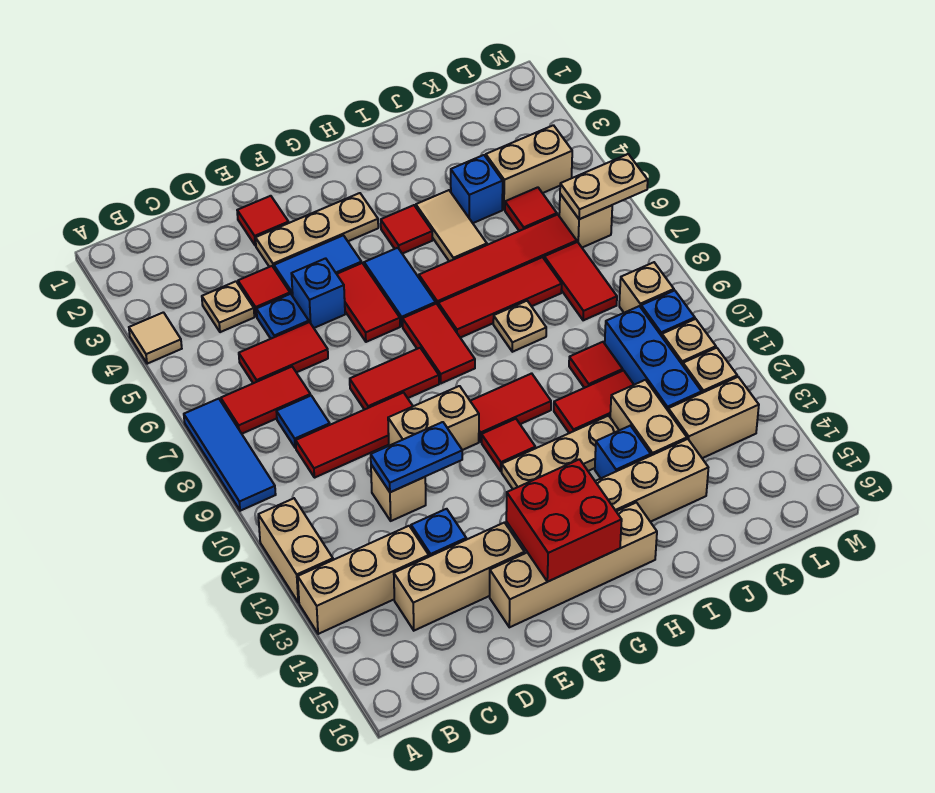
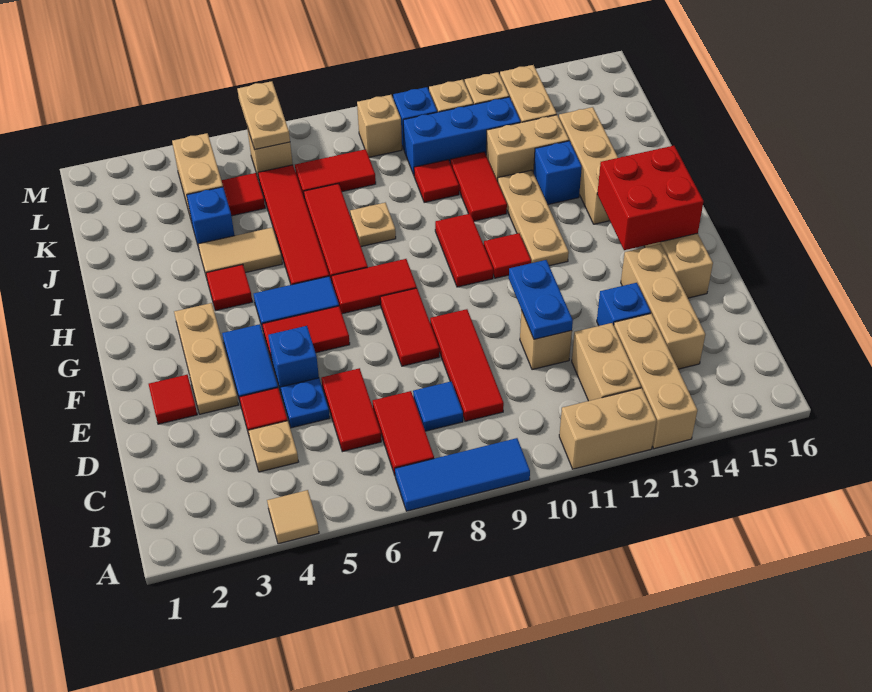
tan brick E10:F10 level 1 -> tan brick B12:C12 level 1

